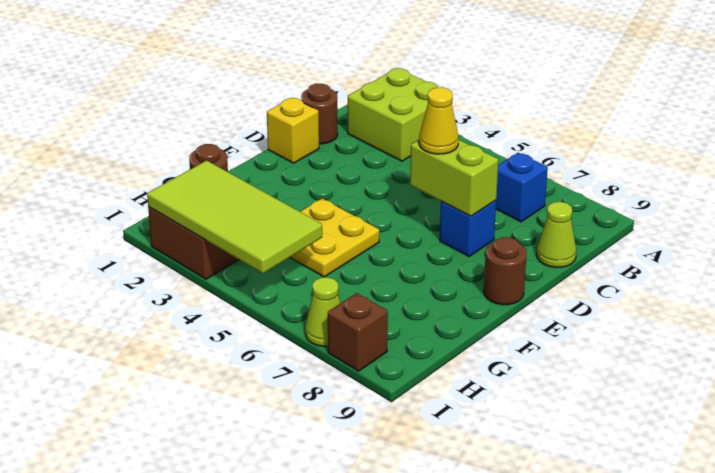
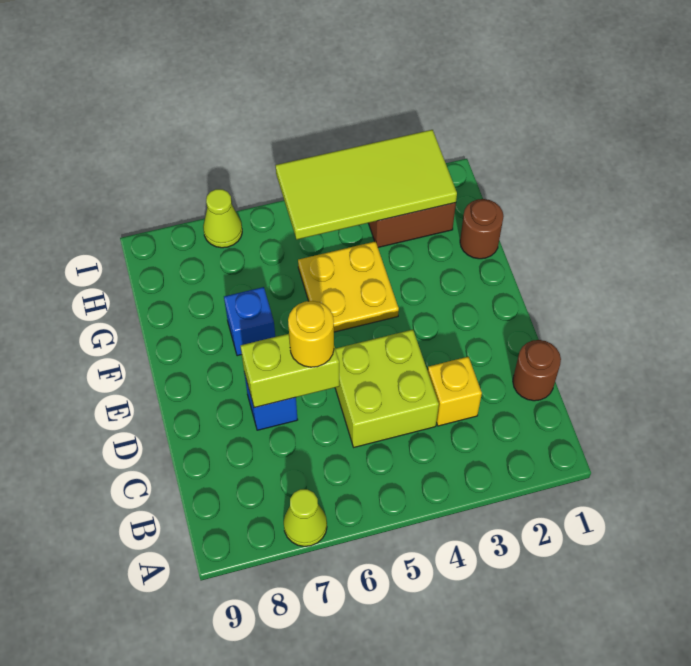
lime brick A2:B3 level 1 -> lime brick C4:D5 level 1
blue brick B7 level 1 -> blue brick F7 level 1
lime cone C9 level 1 -> lime cone A7 level 1
yellow brick D1 level 1 -> yellow brick C3 level 1
yellow cone D6 level 3 -> yellow round brick D6 level 3
brown round brick E9 level 1 -> none
brown brick I8 level 1 -> none

